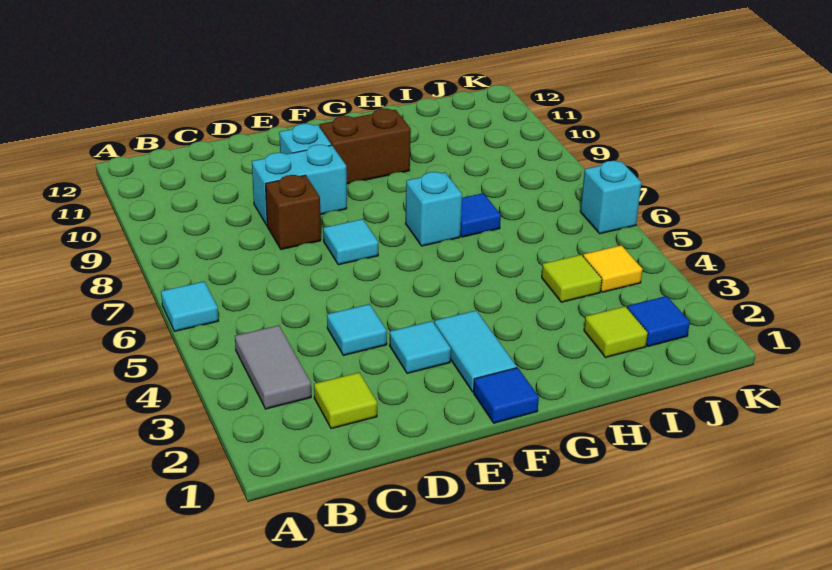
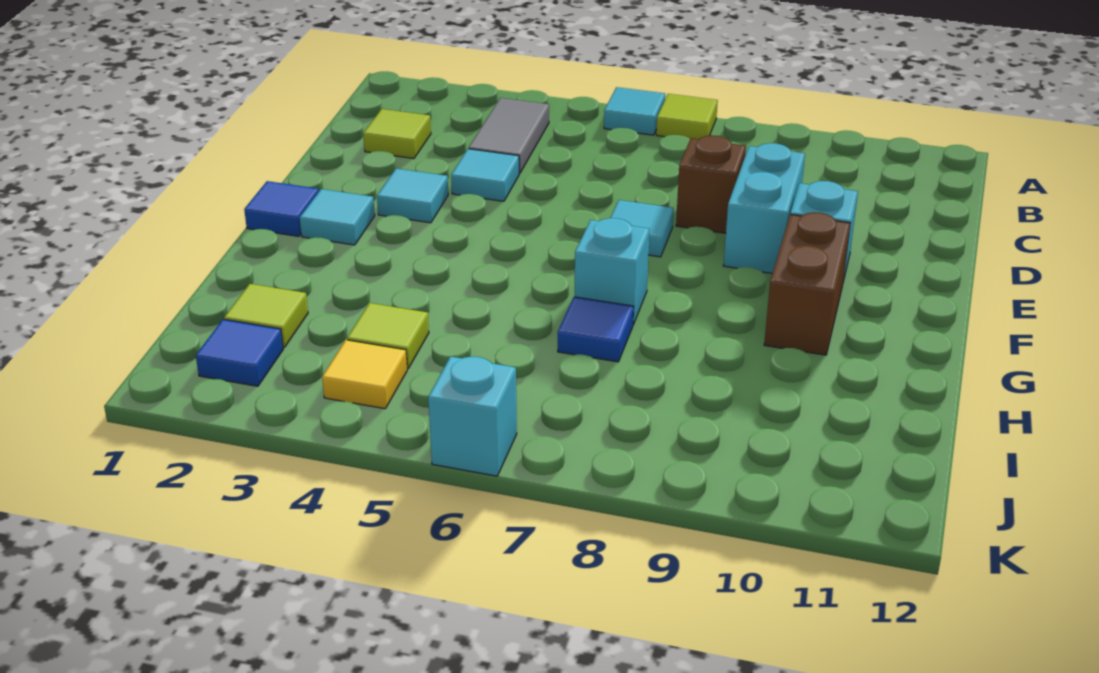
none -> lime tile A7 level 1
grey tile B3:B4 level 1 -> grey tile B4:C4 level 1
cyan tile F2:F3 level 1 -> cyan tile F2 level 1

